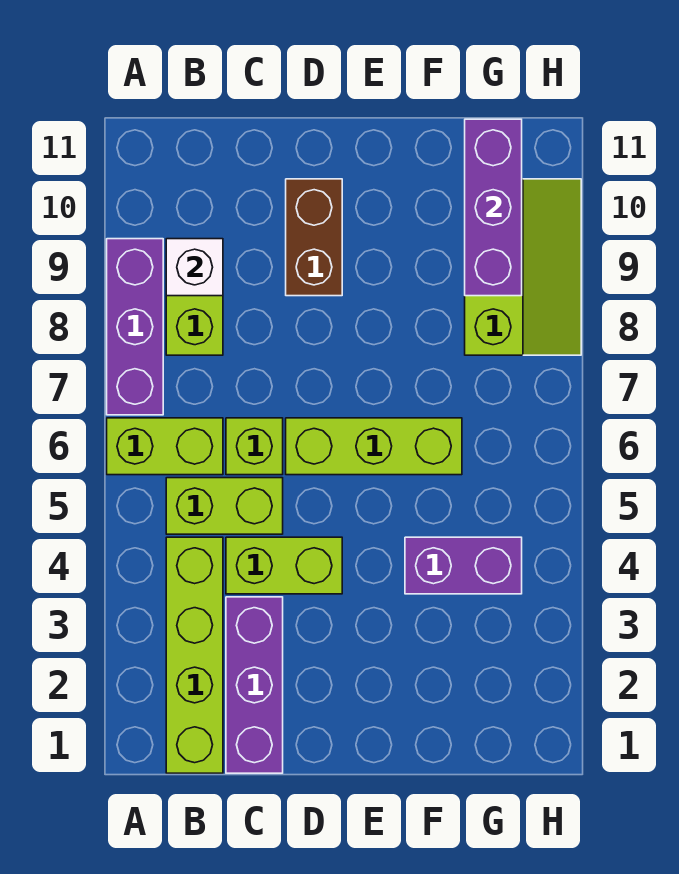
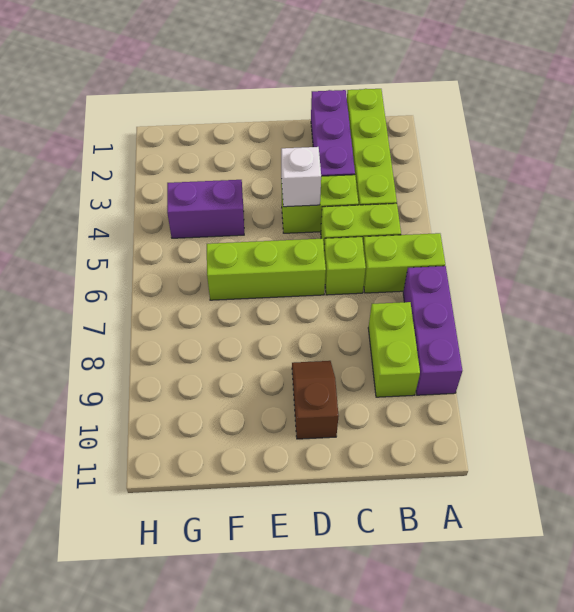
white brick B9 level 2 -> white brick D4 level 2
brown brick D9:D10 level 1 -> brown slope D9:D10 level 1 top 10
lime slope G8:H10 level 1 top G -> none
purple brick G9:G11 level 2 -> none

